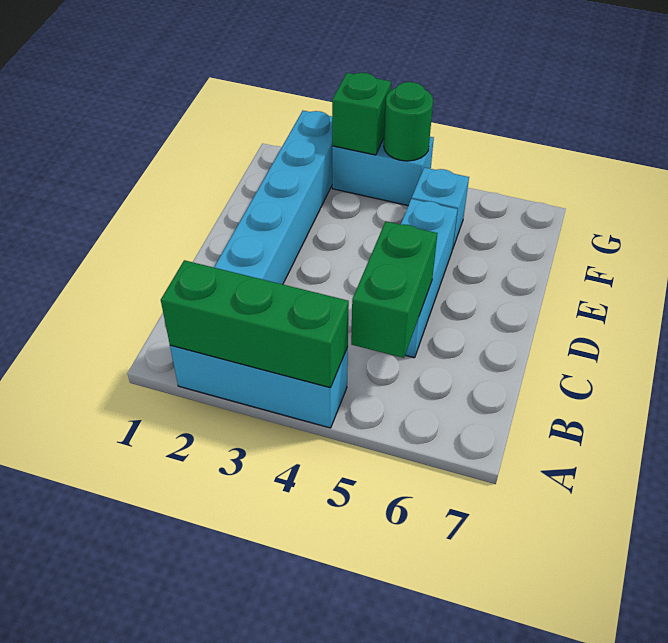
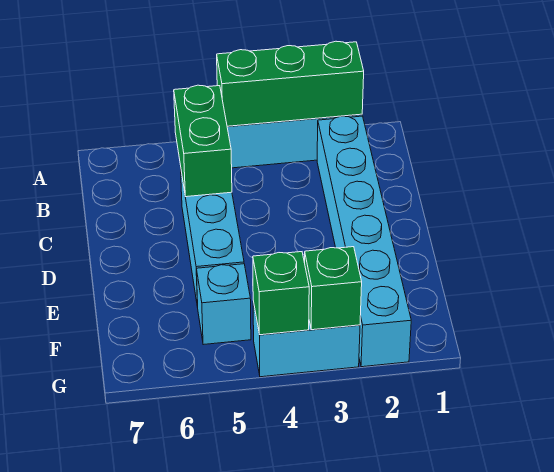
green round brick G4 level 2 -> green brick G4 level 2

